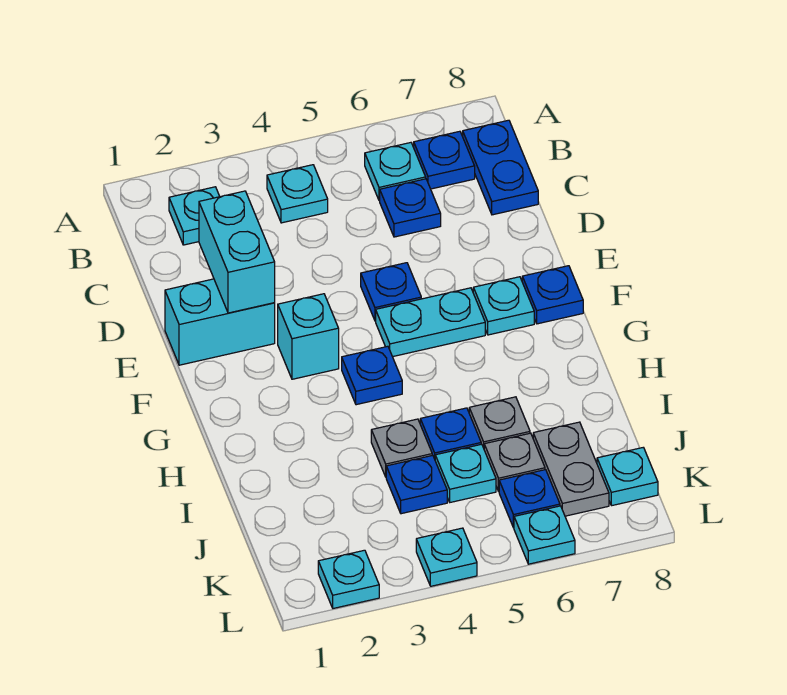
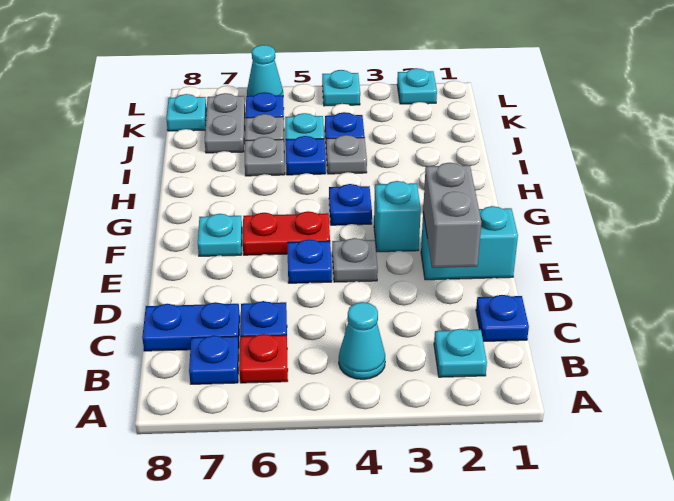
cyan plate B4 level 1 -> cyan cone B4 level 1
cyan plate B6 level 1 -> red plate B6 level 1
blue plate B8:C8 level 1 -> blue plate C7:C8 level 1
cyan brick D2:E2 level 2 -> grey brick D2:E2 level 2
none -> grey plate E4 level 1
cyan plate F5:F6 level 1 -> red plate F5:F6 level 1
blue plate F8 level 1 -> blue plate C1 level 1
cyan plate L6 level 1 -> cyan cone L6 level 1

